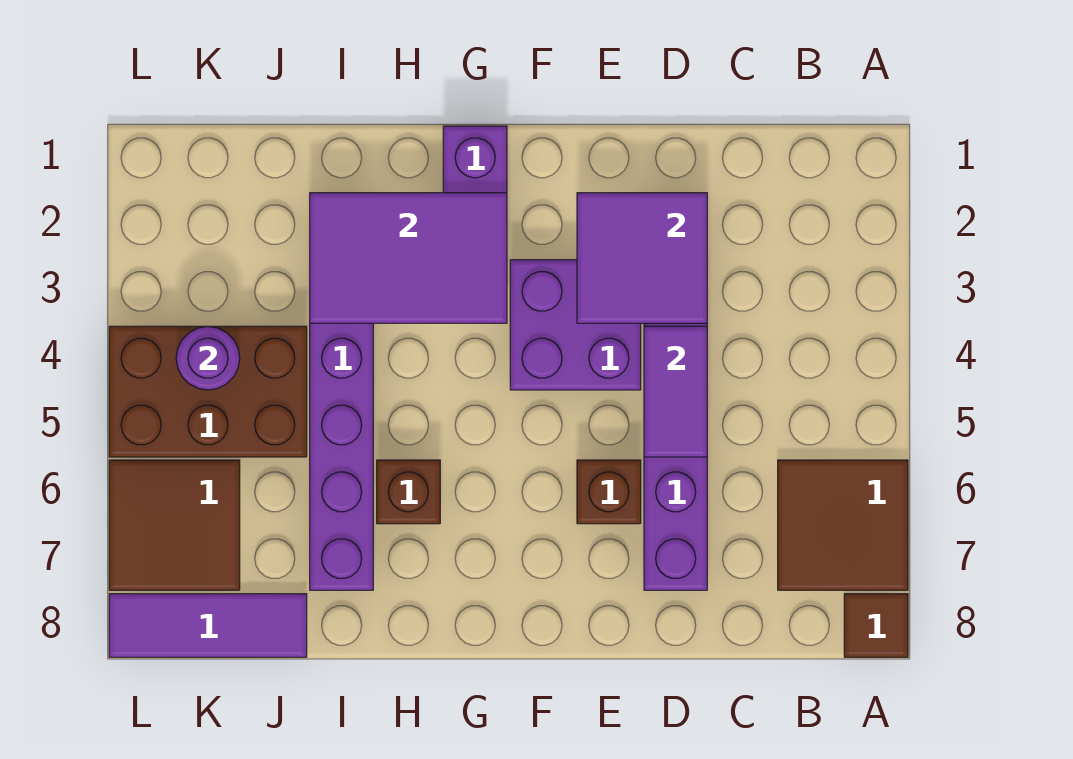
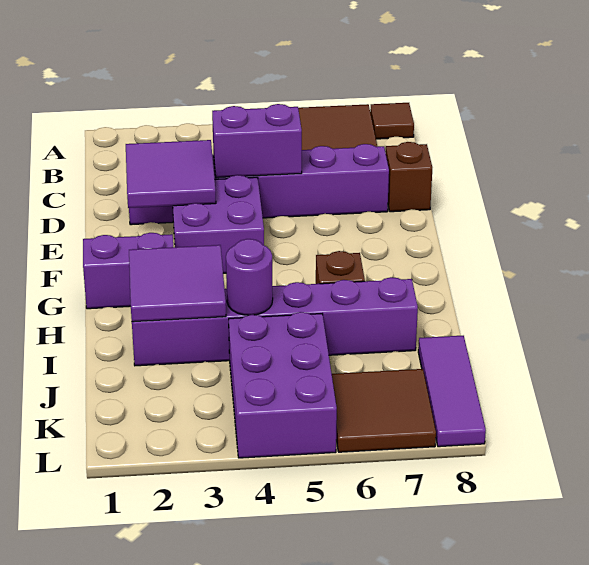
purple tile D4:D5 level 2 -> purple brick D4:D5 level 2
brown brick E6 level 1 -> brown brick D8 level 1
purple tile G2:I3 level 2 -> purple tile H2:I3 level 2
brown brick J4:L5 level 1 -> purple brick J4:L5 level 1
purple round brick K4 level 2 -> purple round brick I4 level 2

